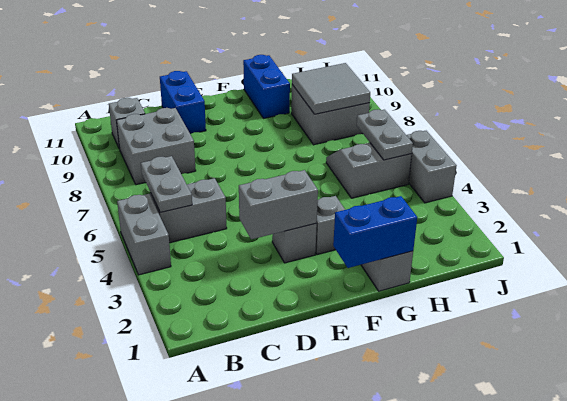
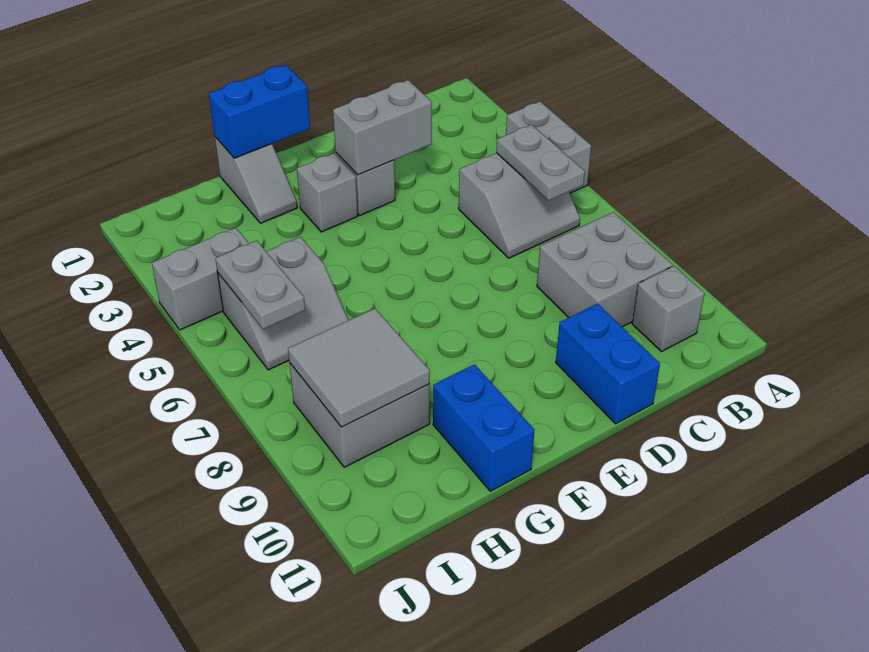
grey brick J4:J5 level 1 -> grey brick I4:J4 level 1

